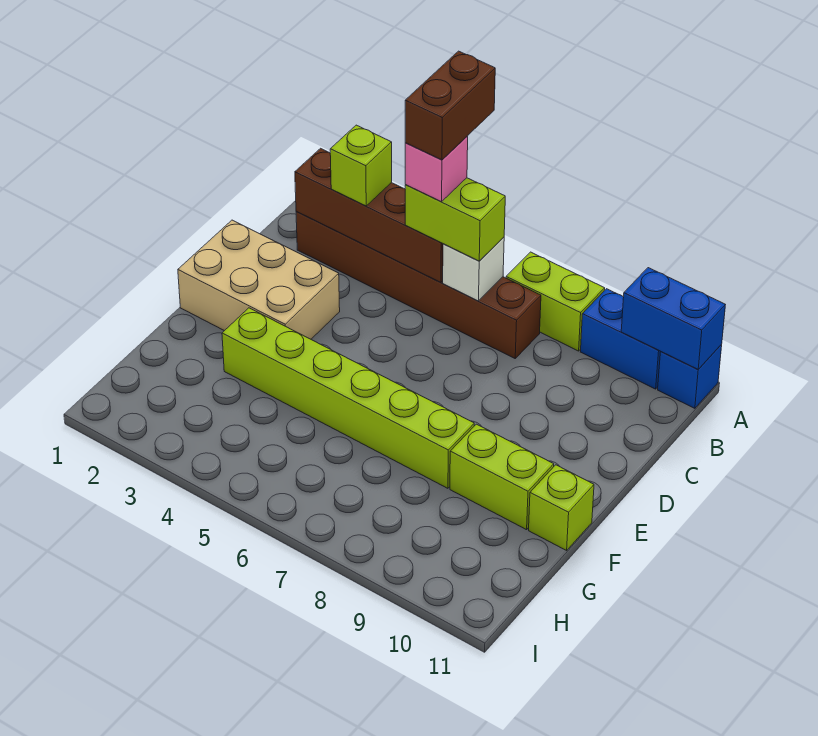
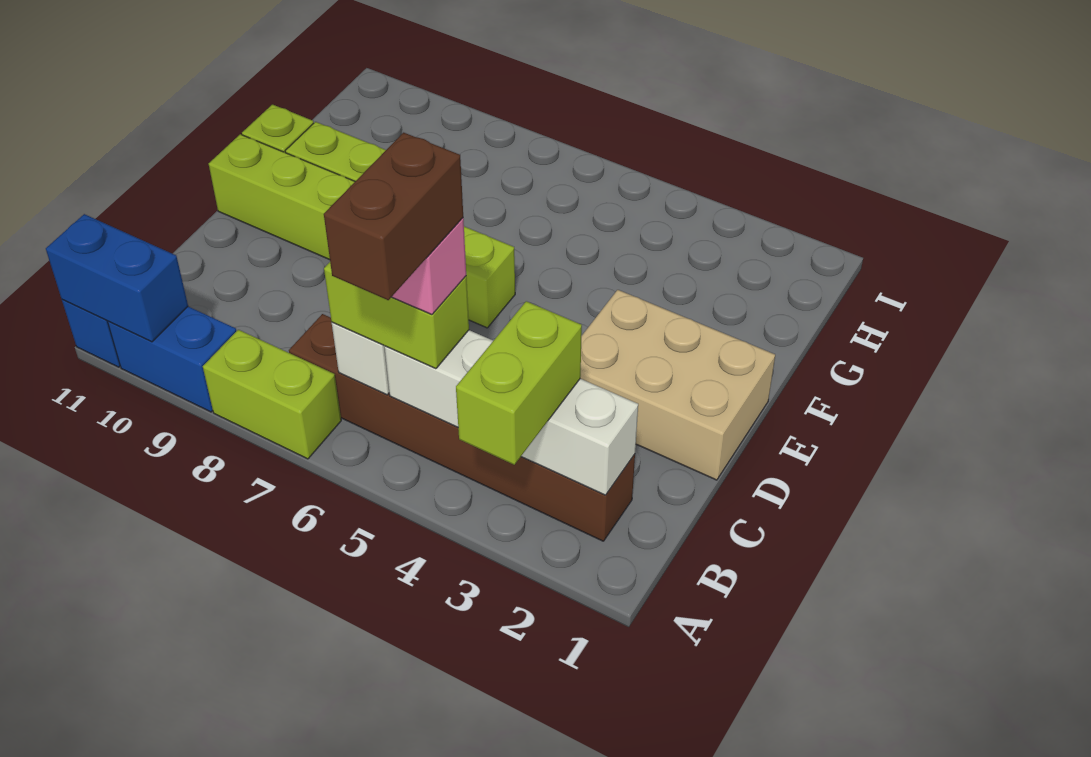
brown brick B2:B5 level 2 -> white brick B2:B5 level 2
lime brick B3 level 3 -> lime brick A3:B3 level 3
lime brick F3:F8 level 1 -> lime brick E6:E11 level 1

